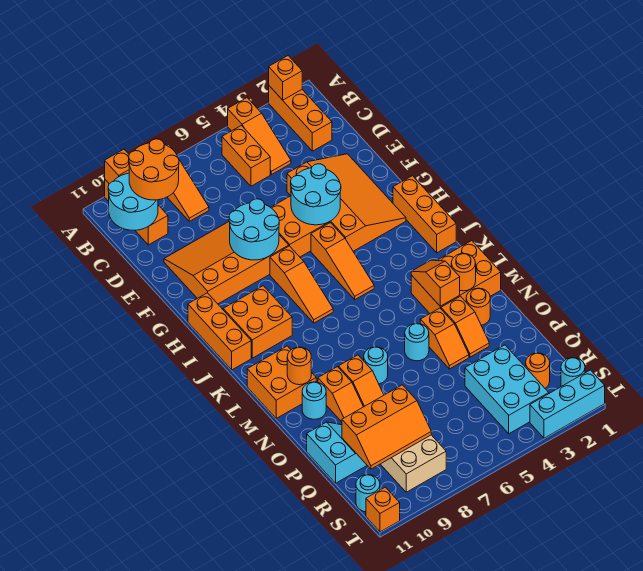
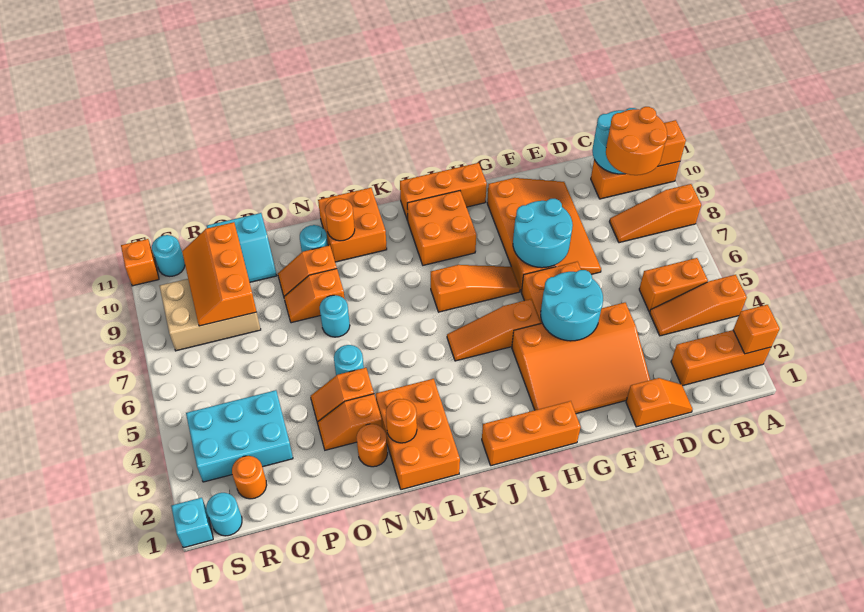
orange slope H7:J7 level 1 top H -> orange slope H7:J7 level 1 top J
orange slope L3:M3 level 2 top M -> orange slope D1:E1 level 1 top E
cyan brick T1:T3 level 1 -> cyan brick T1 level 1

